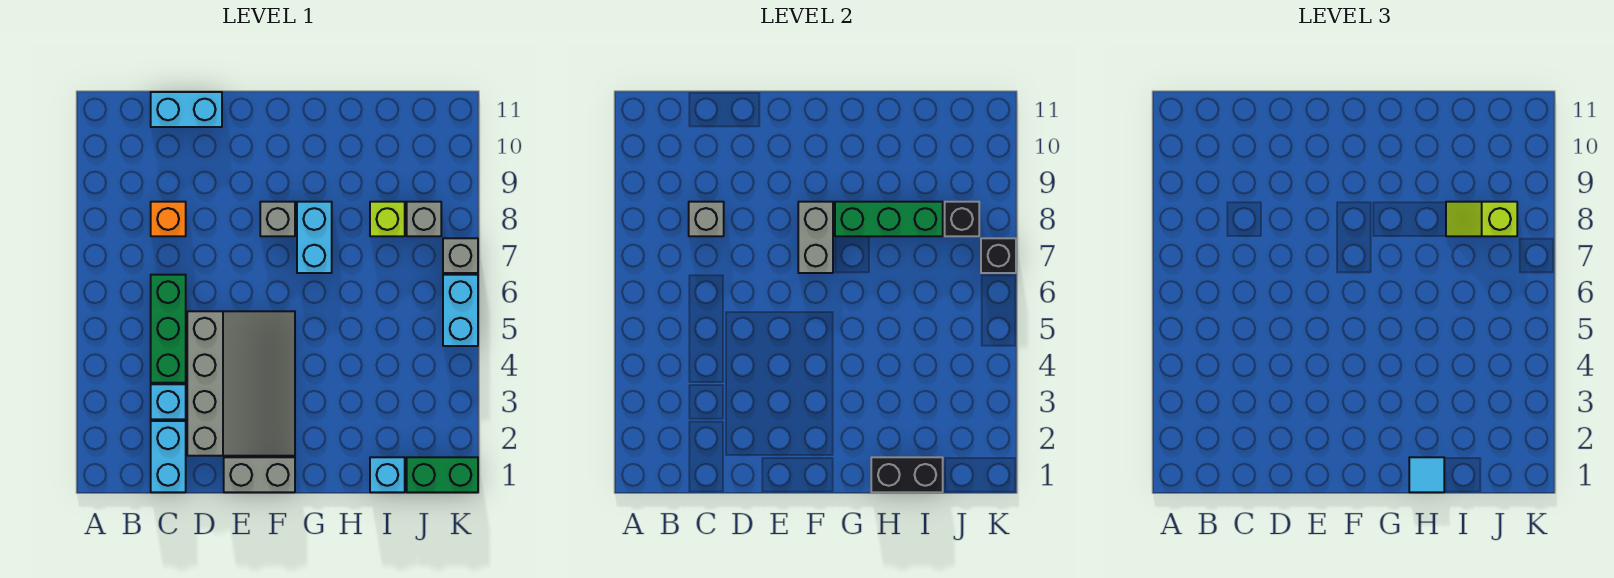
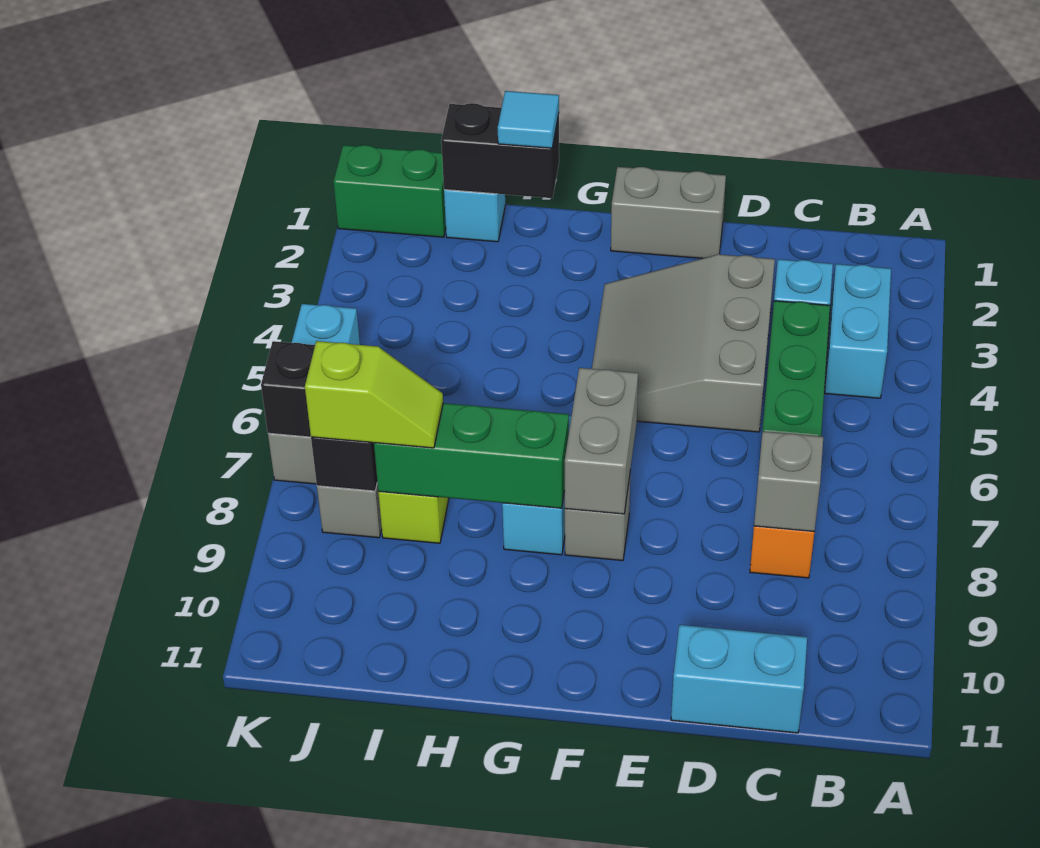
cyan brick C1:C2 level 1 -> cyan brick B3:B4 level 1
grey slope D2:F5 level 1 top D -> grey slope D3:F5 level 1 top D

